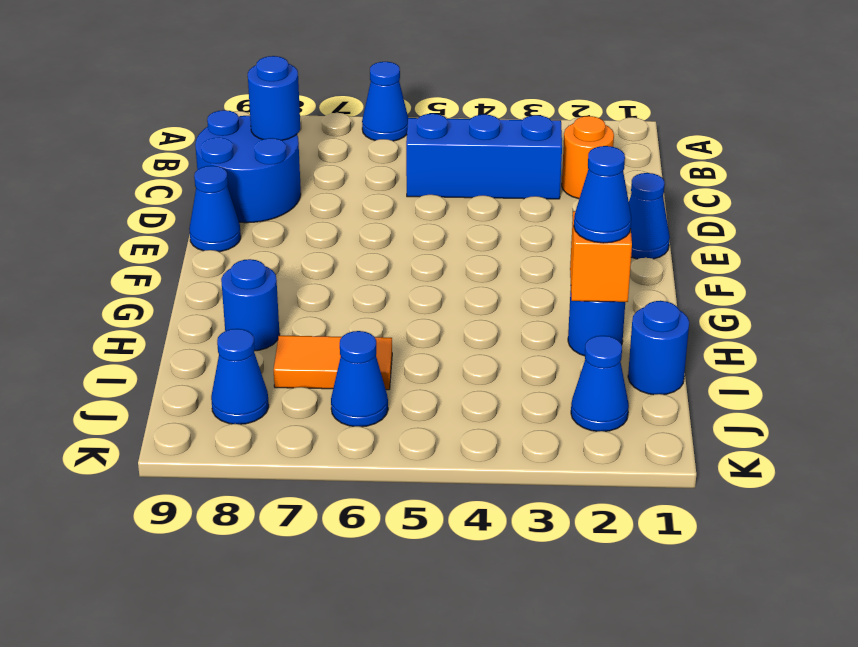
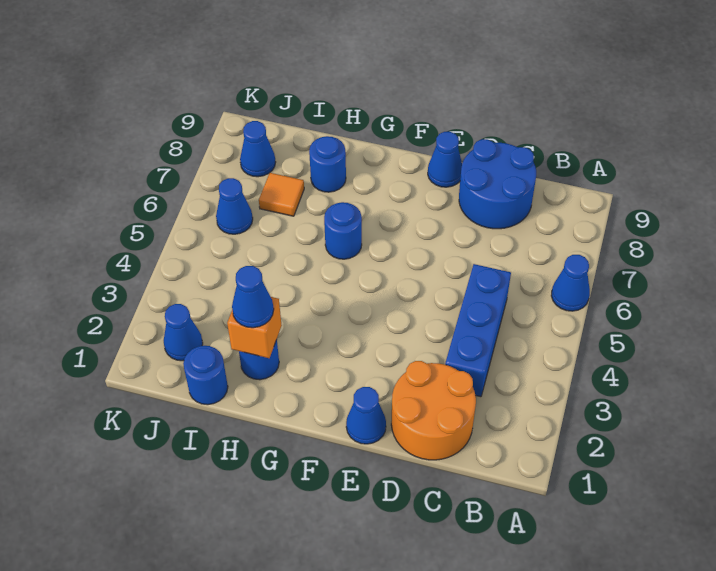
orange round brick C2 level 1 -> orange round brick C1:D2 level 1
blue round brick C8 level 2 -> blue round brick G6 level 1
orange tile I6:I7 level 1 -> orange tile I7 level 1

